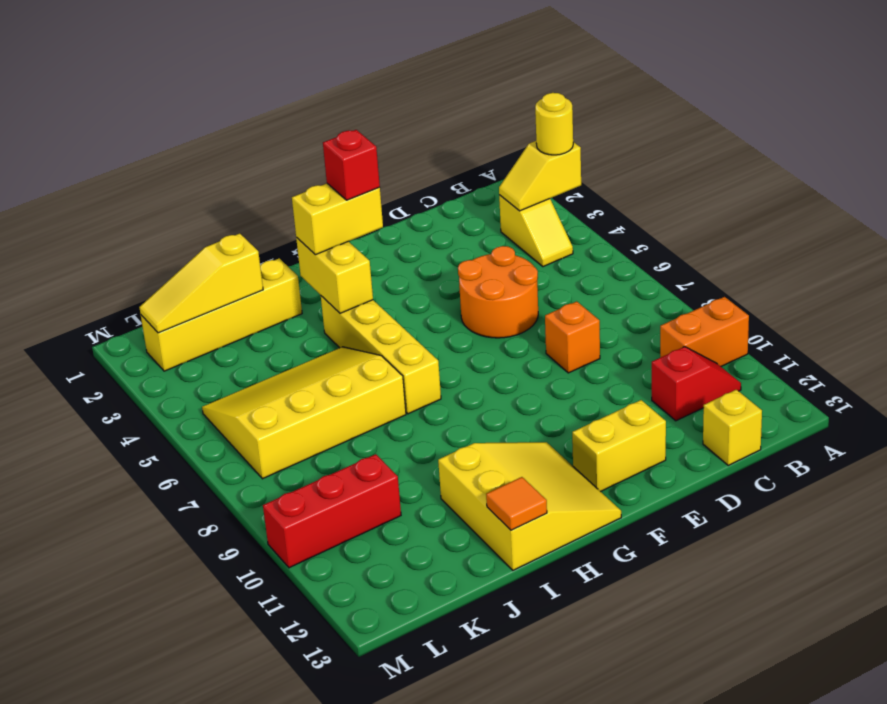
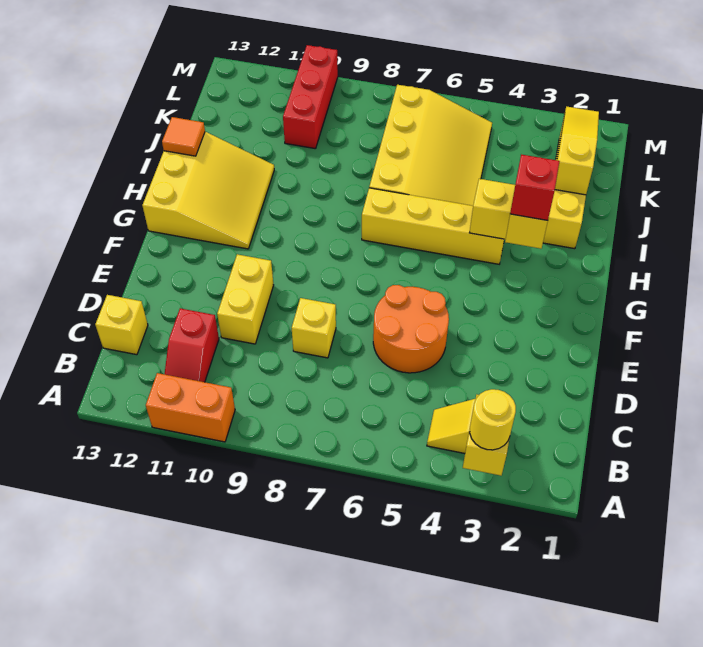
orange brick A10:B10 level 1 -> orange brick A10:A11 level 1
orange brick D8 level 1 -> yellow brick D8 level 1
yellow brick E12:F12 level 1 -> yellow brick D10:E10 level 1
yellow slope G11:I13 level 1 top I -> yellow slope G11:I13 level 1 top 13

